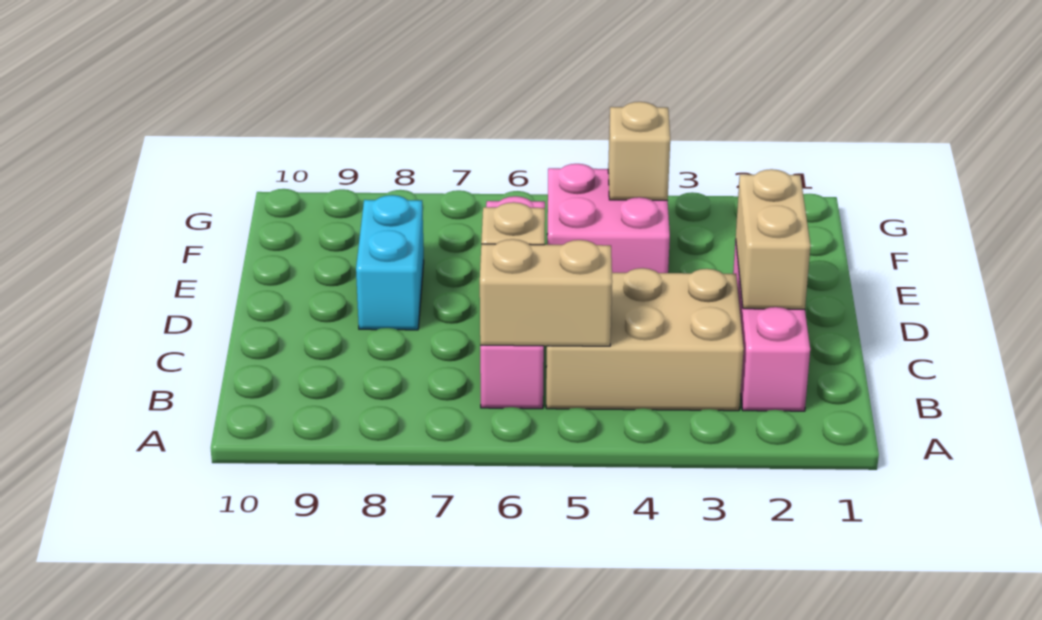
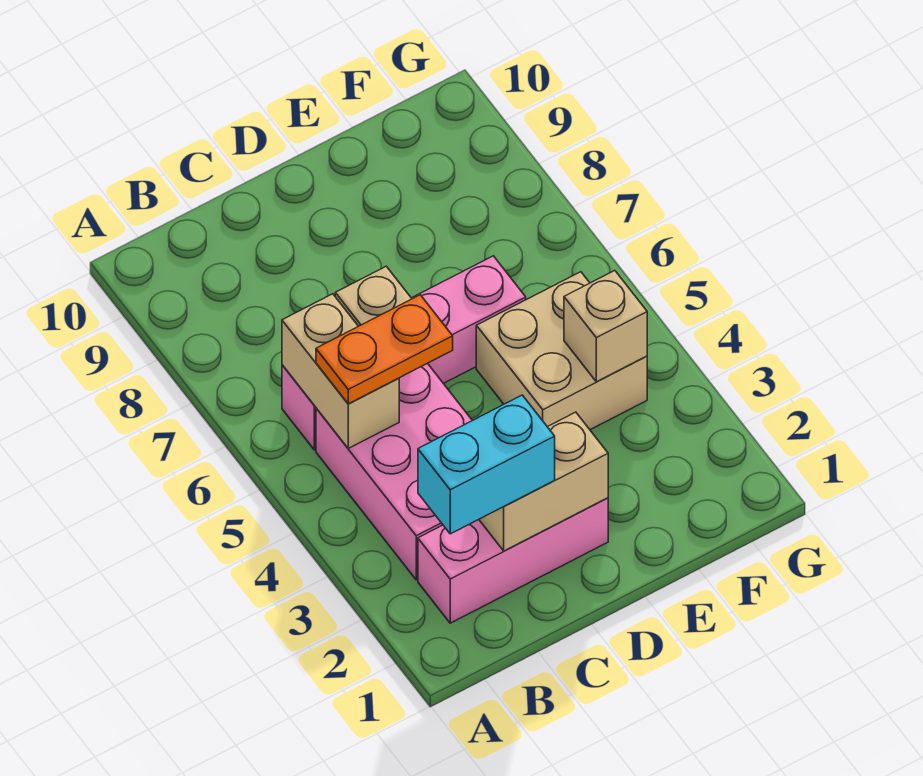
tan brick B3:C5 level 1 -> pink brick B3:C5 level 1
none -> orange plate B5:C5 level 3
cyan brick D8:E8 level 1 -> cyan brick B2:C2 level 3
pink brick E4:F5 level 1 -> tan brick E4:F5 level 1

